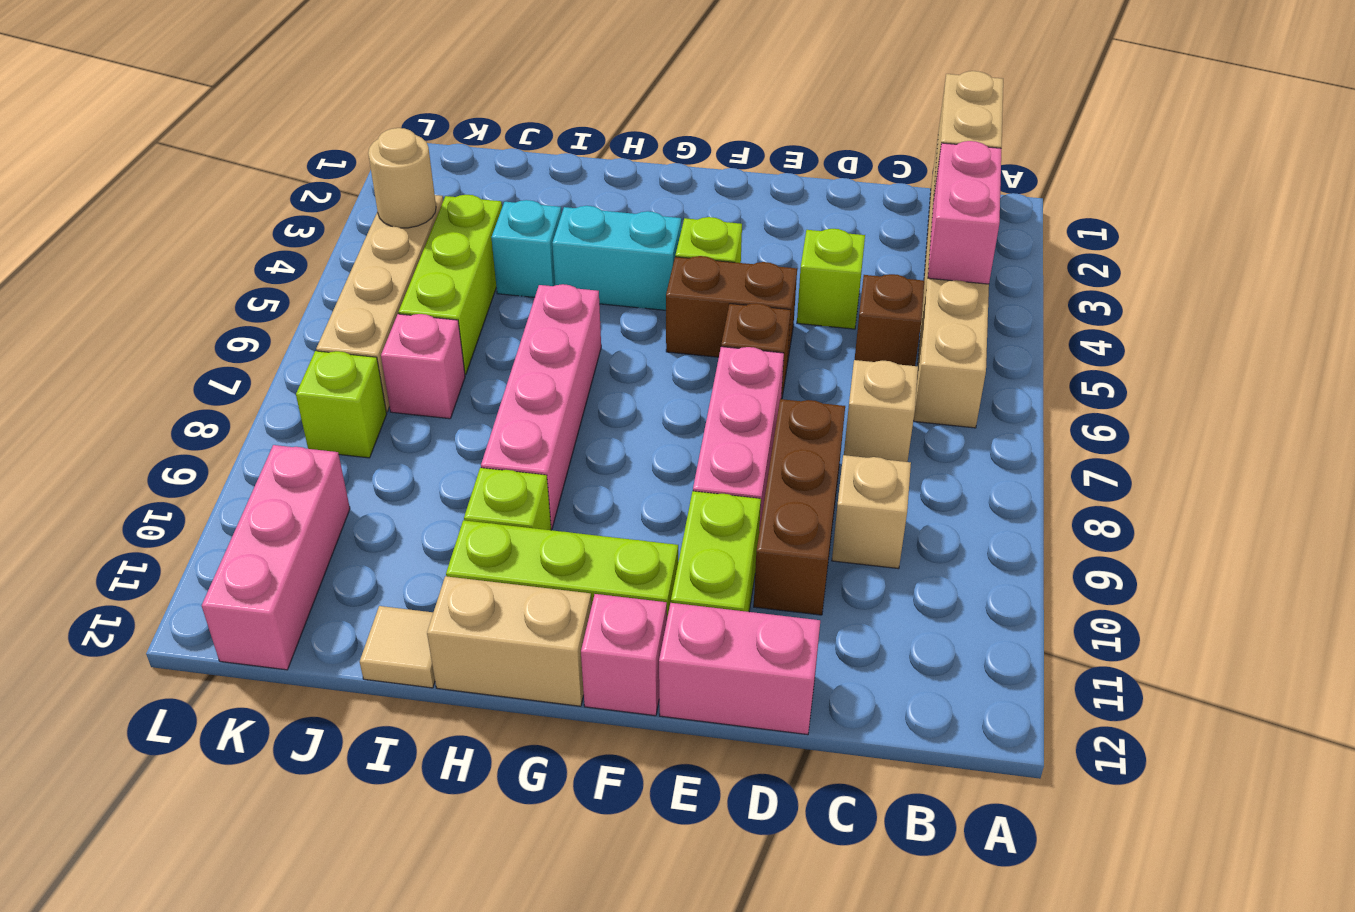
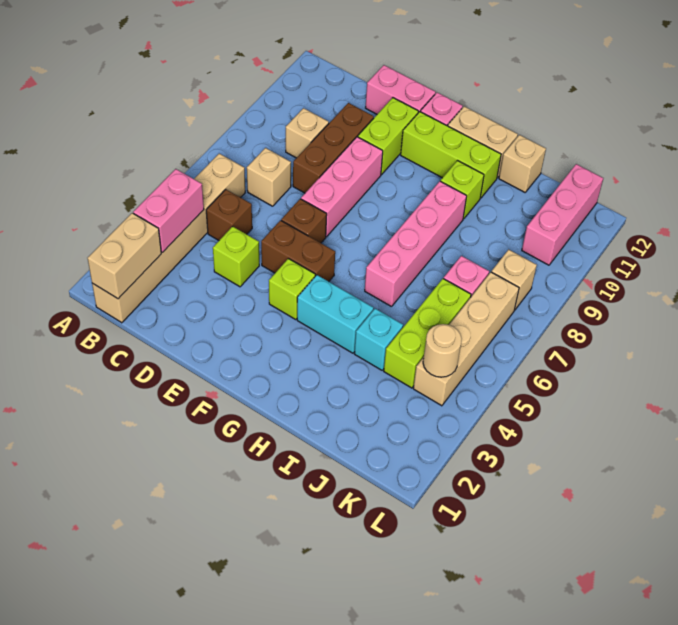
tan tile I12 level 1 -> tan brick I12 level 1
lime brick K8 level 1 -> tan brick K8 level 1

